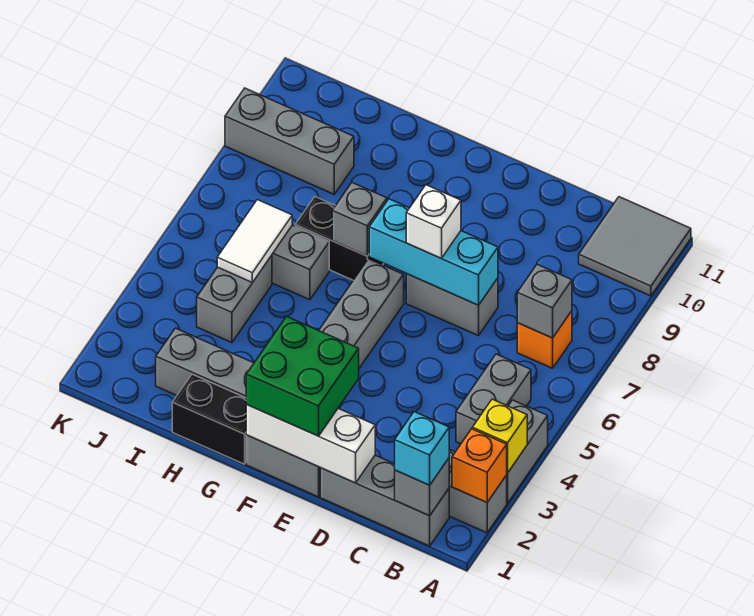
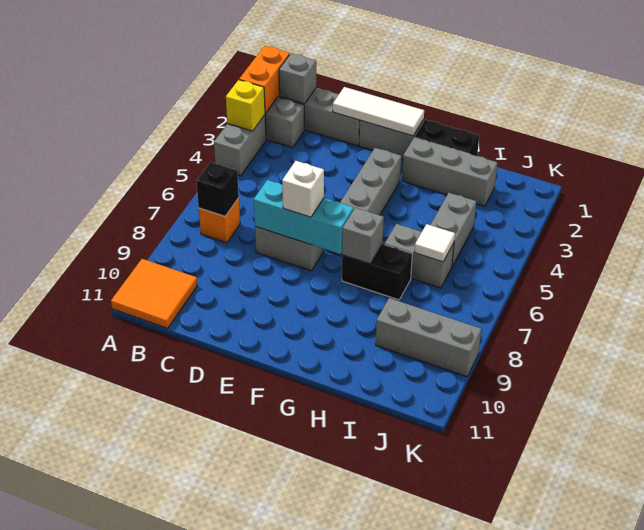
orange brick A2 level 2 -> orange brick A1:A2 level 2
grey tile A10:B11 level 1 -> orange tile A10:B11 level 1
cyan brick B1 level 3 -> none
grey brick B4:B5 level 1 -> none
grey brick B7 level 2 -> black brick B7 level 2
white brick D1:F1 level 2 -> white tile D1:F1 level 2
green brick E1:F2 level 3 -> none
white tile I5:I6 level 2 -> white tile I6 level 2

